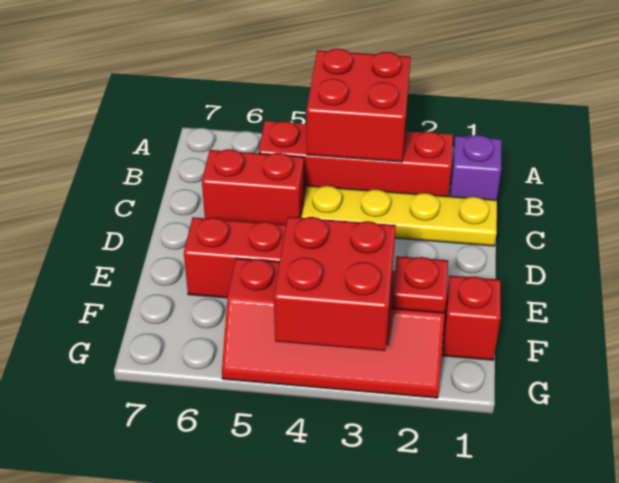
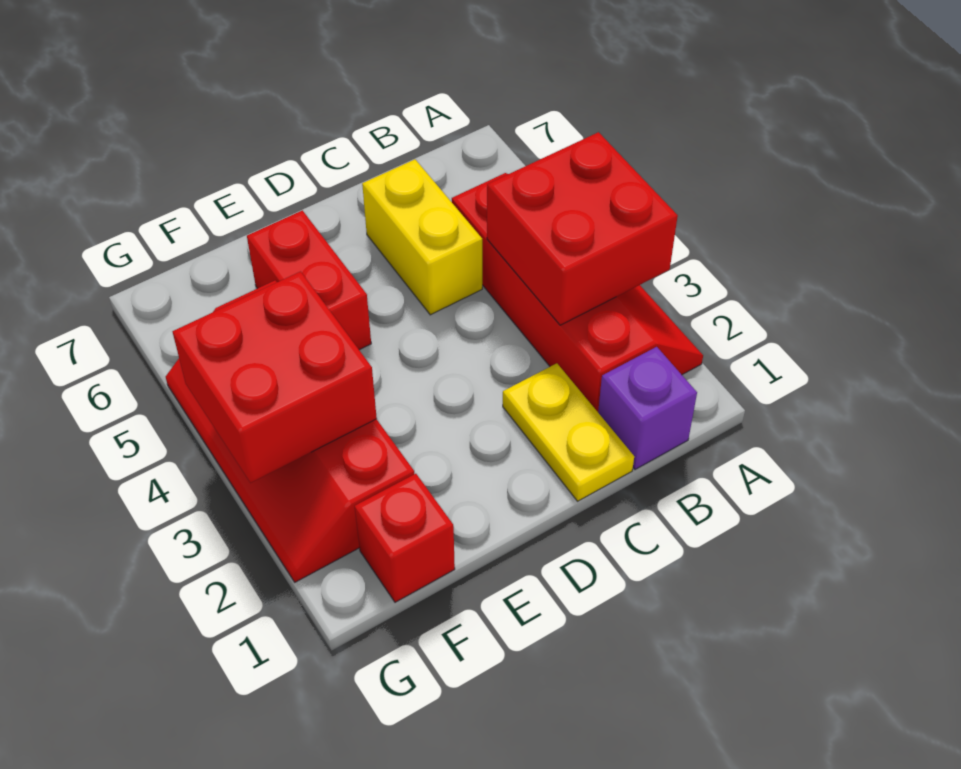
yellow plate C1:C4 level 1 -> yellow plate C1:C2 level 1
red brick C5:C6 level 1 -> yellow brick C5:C6 level 1
red plate F2 level 2 -> none

